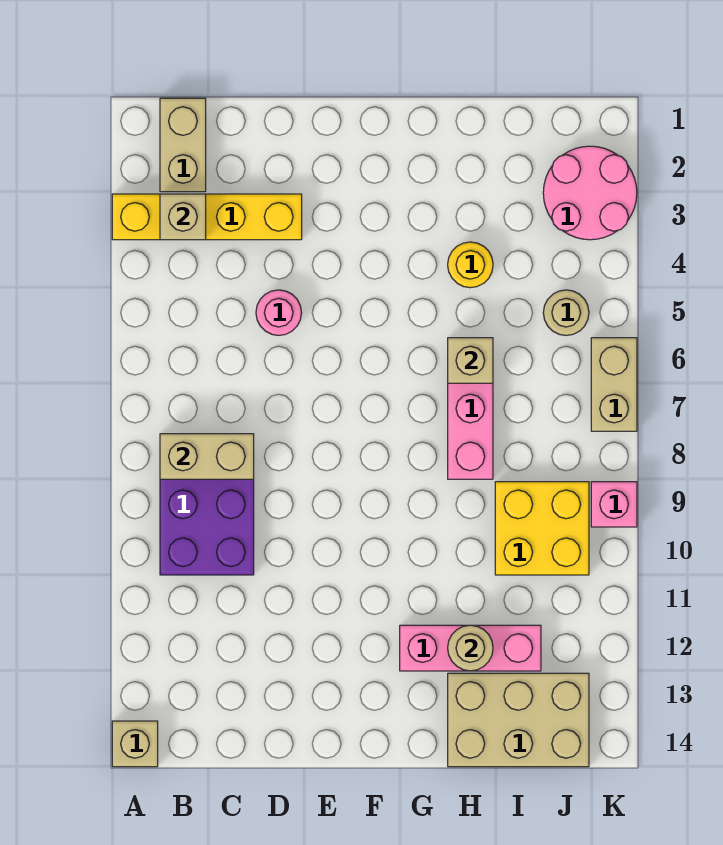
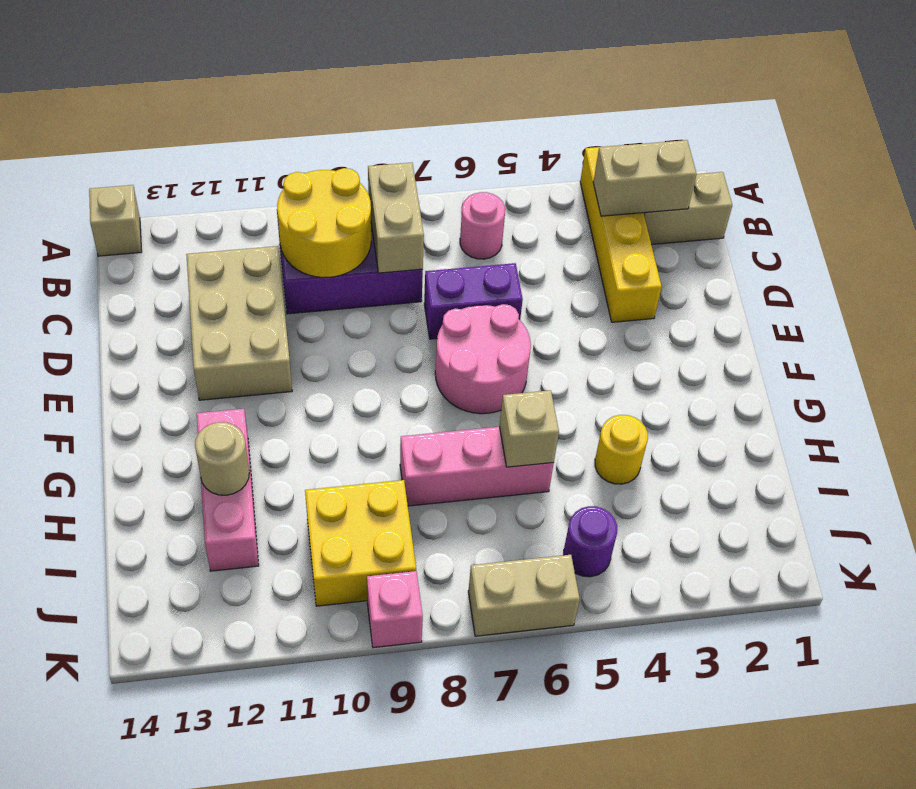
tan brick B3 level 2 -> tan brick B2:B3 level 2
none -> yellow round brick B9:C10 level 2
pink round brick D5 level 1 -> pink round brick B6 level 1
none -> purple brick D6:D7 level 1
tan brick H13:J14 level 1 -> tan brick C11:E12 level 1
pink round brick J2:K3 level 1 -> pink round brick E6:F7 level 1
tan round brick J5 level 1 -> purple round brick J5 level 1

